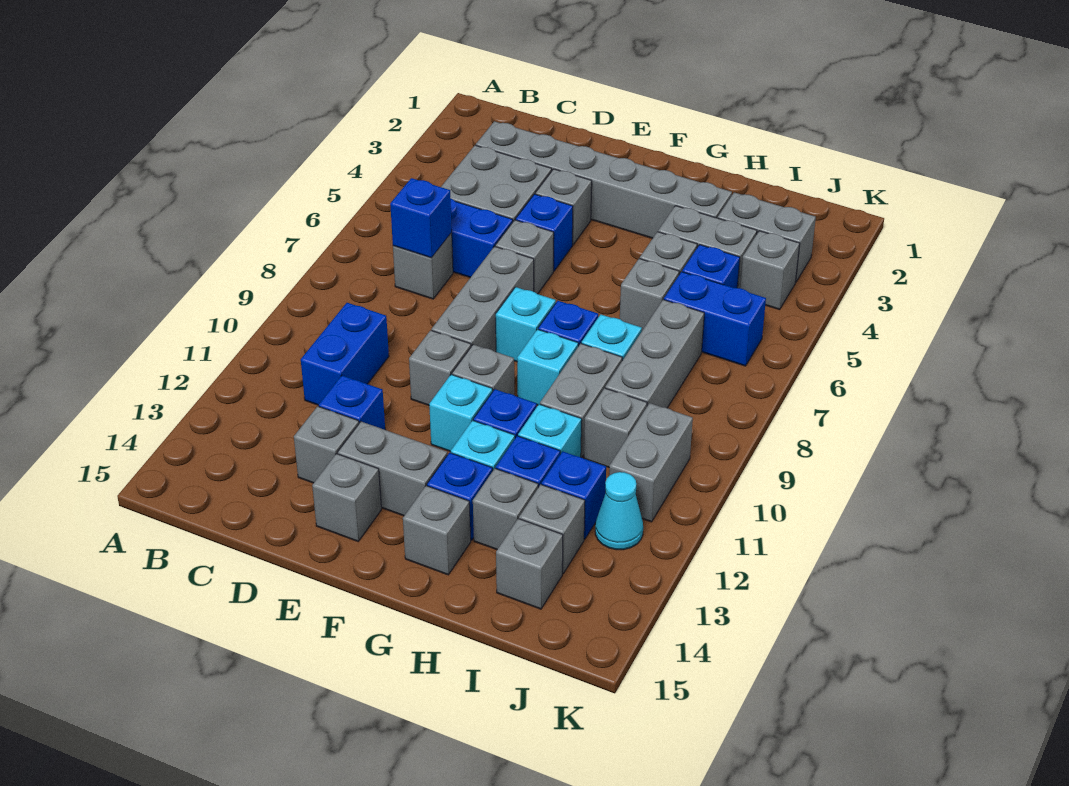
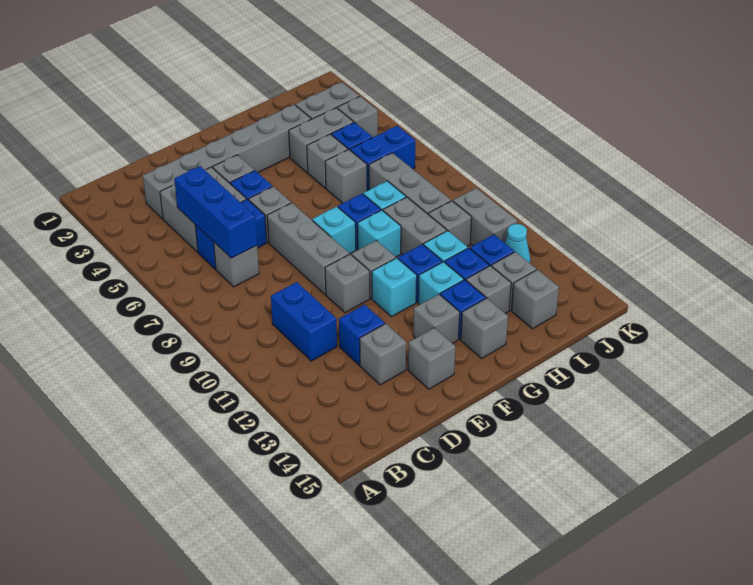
blue brick C7 level 2 -> blue brick C5:C7 level 2
grey brick E13:F13 level 1 -> grey brick F13 level 1

